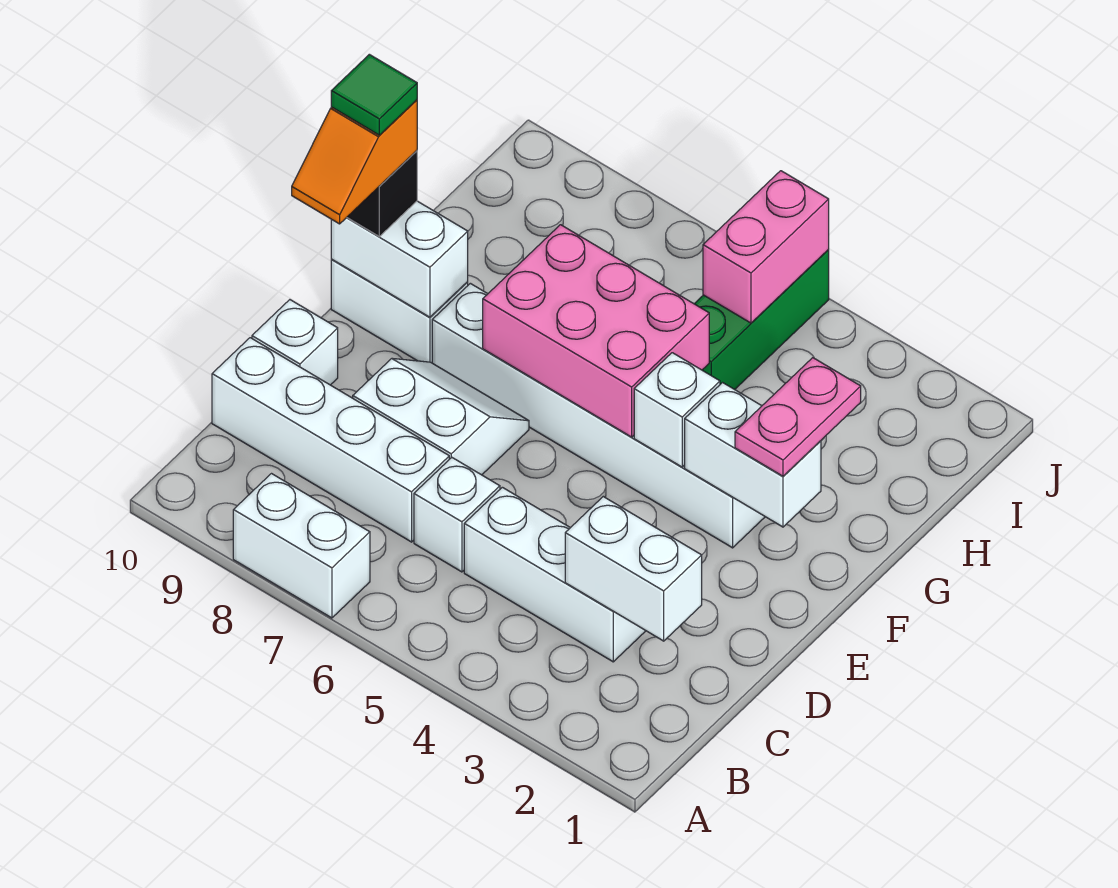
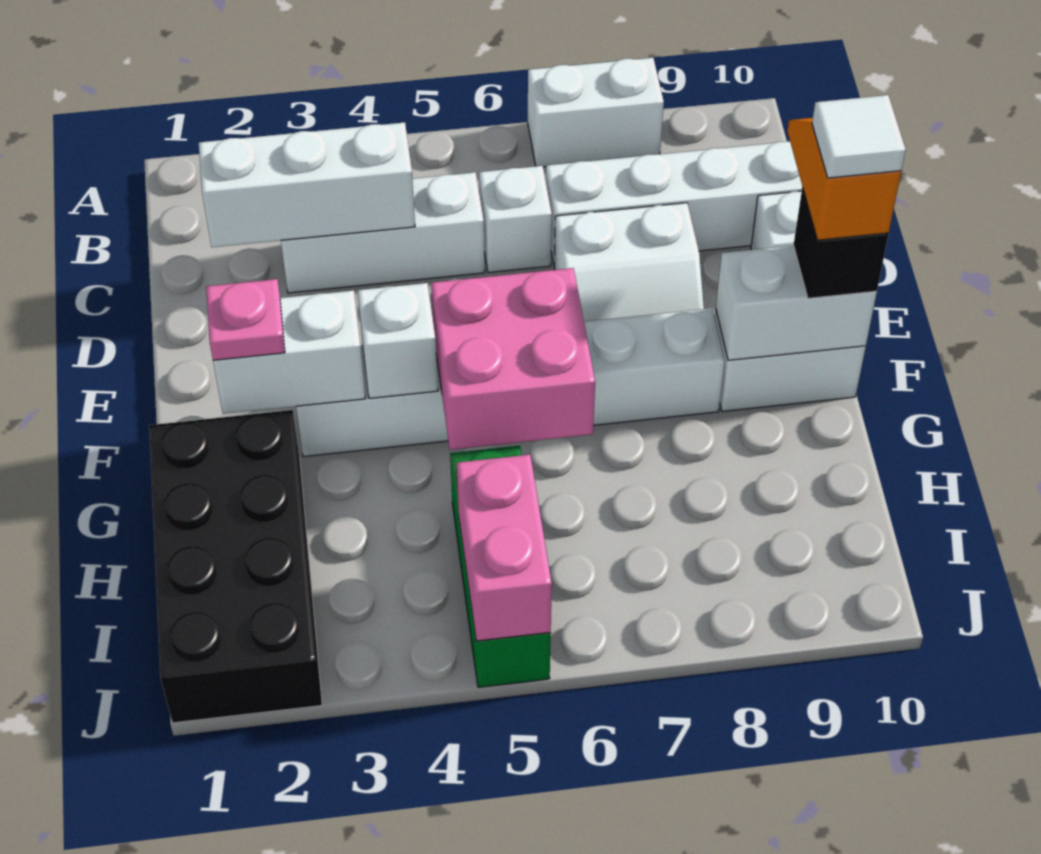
white brick C2:C3 level 2 -> white brick C2:C4 level 2
pink plate F2:G2 level 3 -> pink plate F2 level 3
pink brick F5:G7 level 2 -> pink brick F5:G6 level 2
green tile F10 level 5 -> white tile F10 level 5
none -> black brick G1:J2 level 1

